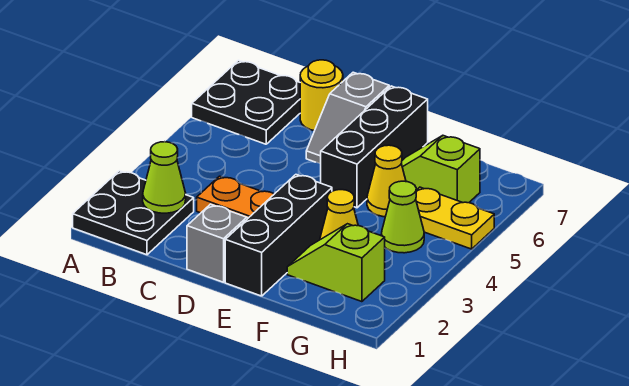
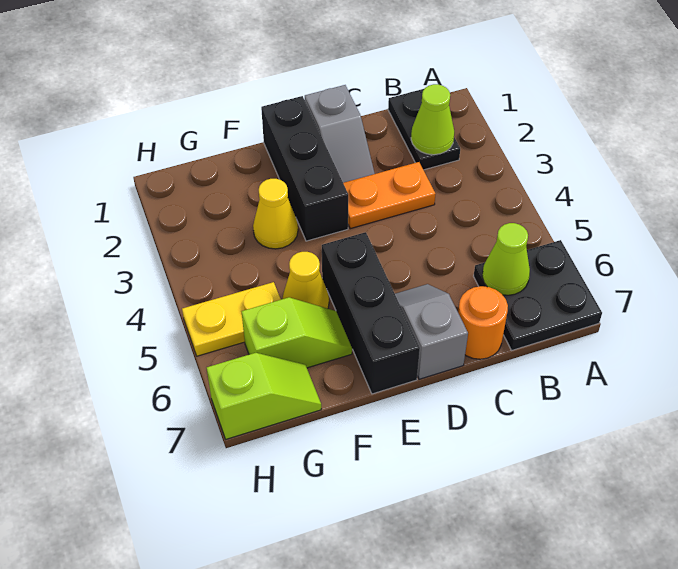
black plate A1:B2 level 1 -> black plate B1:B2 level 1
yellow round brick C7 level 1 -> orange round brick C7 level 1
lime slope F2:G2 level 1 top G -> lime slope G7:H7 level 1 top H
lime cone G4 level 1 -> lime cone B6 level 2

